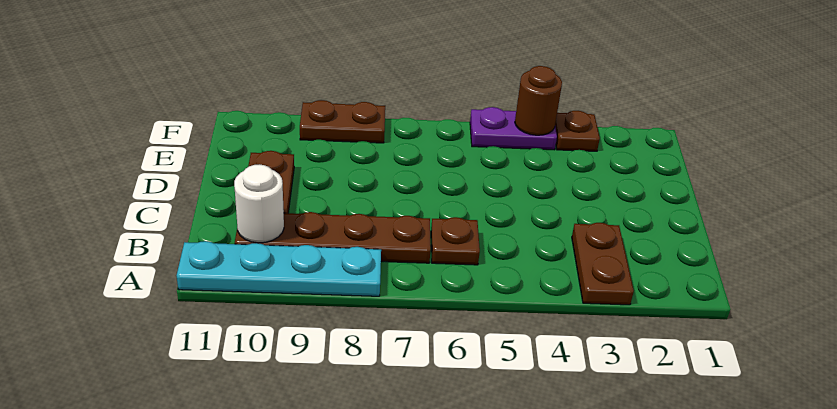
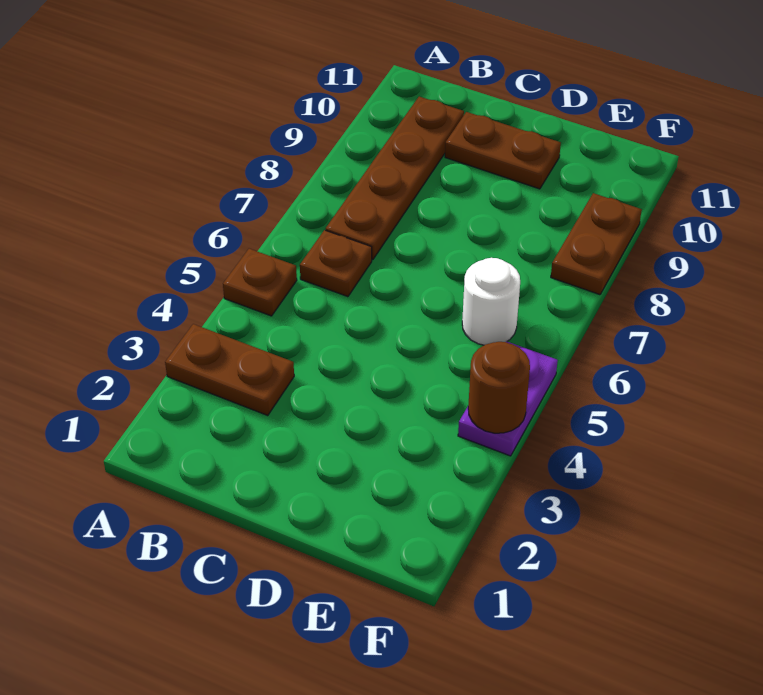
cyan plate A8:A11 level 1 -> none
white round brick B10 level 2 -> white round brick E6 level 1
brown plate F3 level 1 -> brown plate A5 level 1

